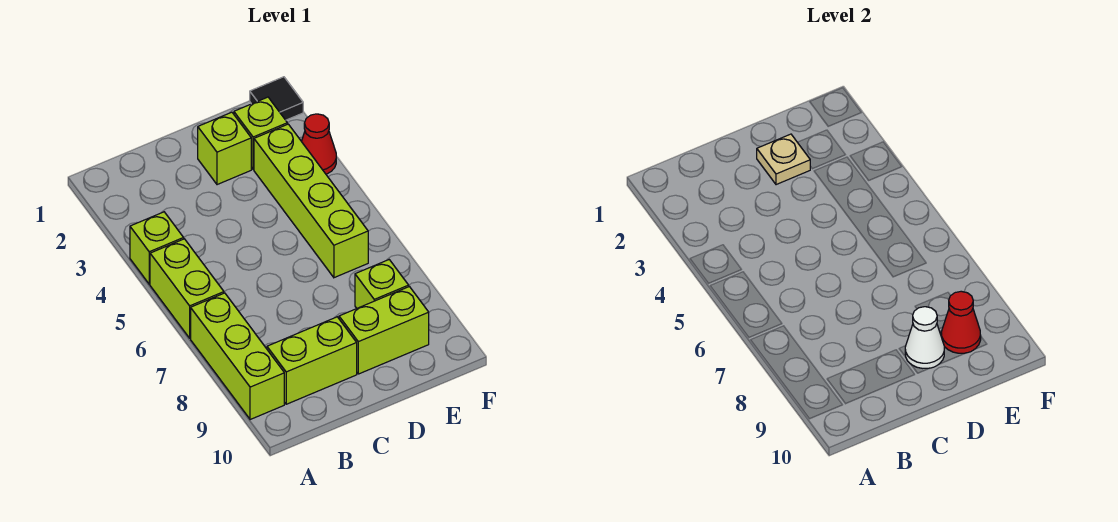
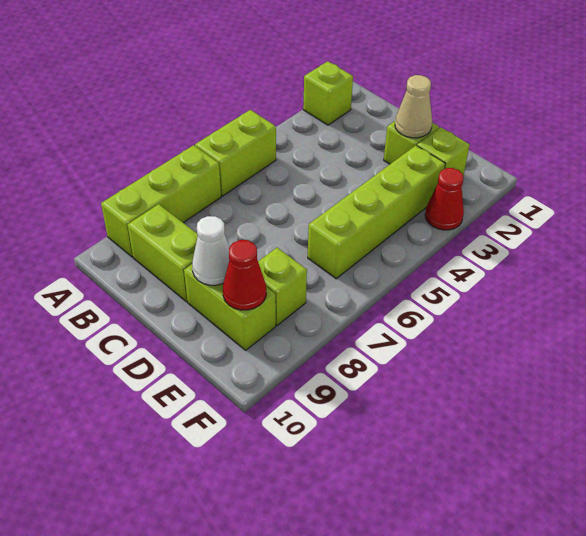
lime brick A4 level 1 -> lime brick A2 level 1
tan plate D2 level 2 -> tan cone D2 level 2
black tile F1 level 1 -> none

